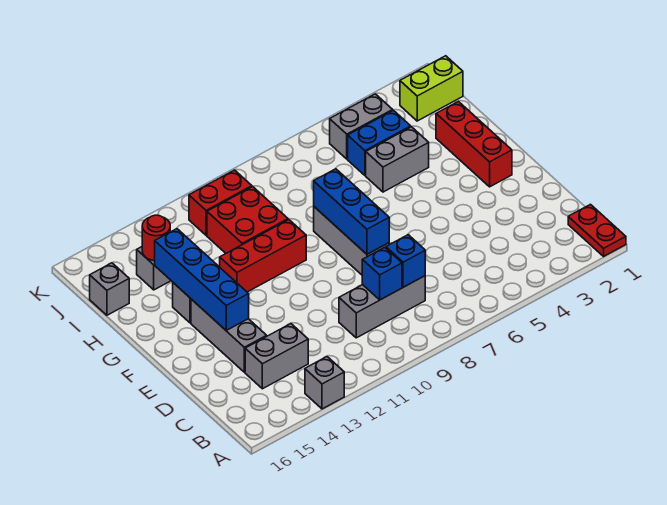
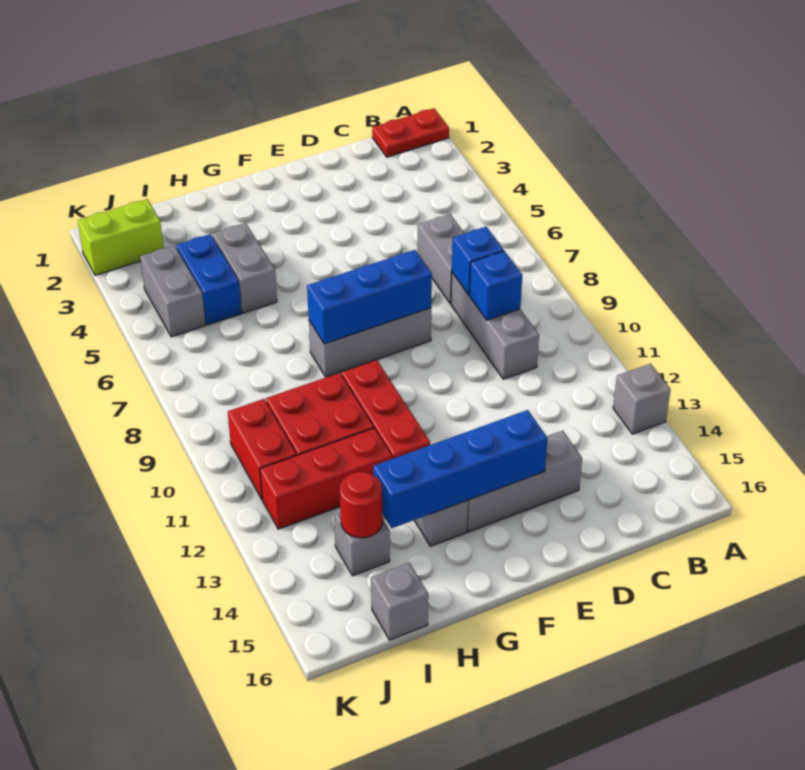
grey brick C13:C14 level 1 -> grey brick C6:C7 level 1
red brick F2:H2 level 1 -> red brick H12:J12 level 1
lime brick J1:J2 level 1 -> lime brick J2:K2 level 1

